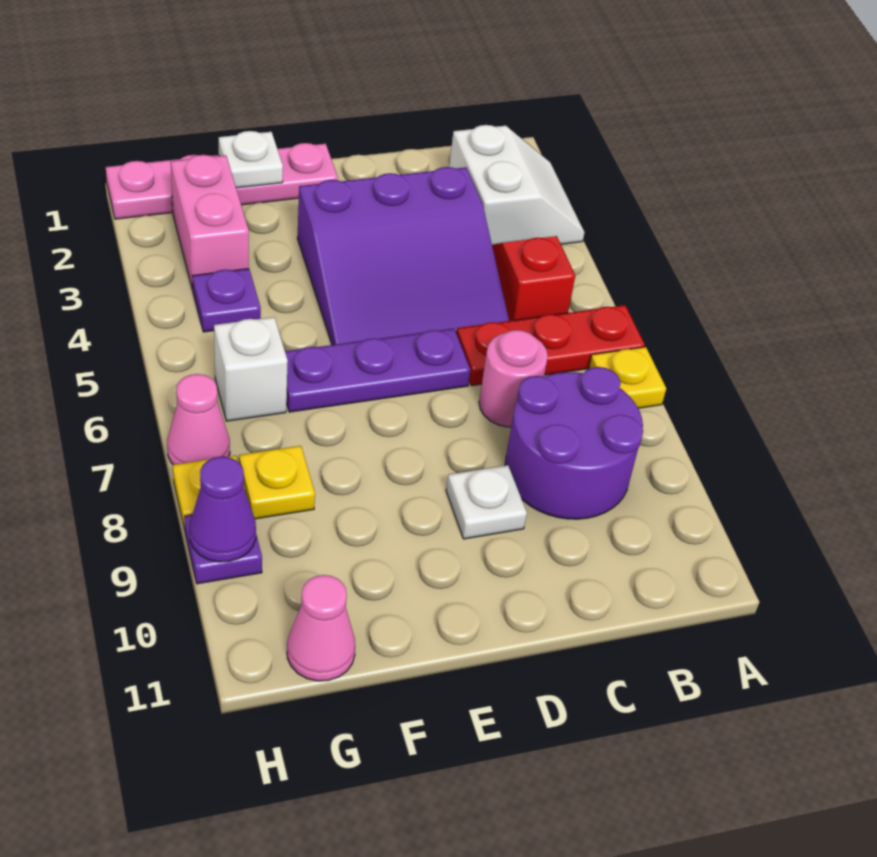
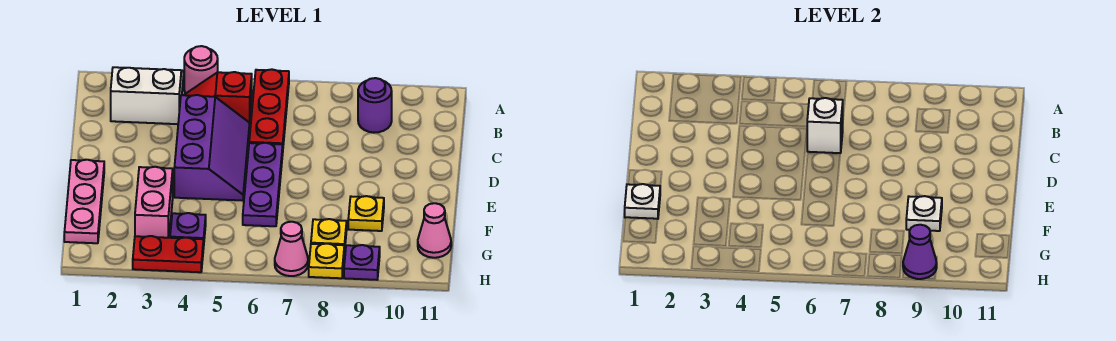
yellow plate A7 level 1 -> yellow plate F9 level 1
purple round brick B8:C9 level 1 -> purple round brick B9 level 1
purple slope C3:E5 level 1 top 3 -> purple slope C4:E5 level 1 top 4
pink round brick C7 level 1 -> pink round brick A4 level 1
white plate D9 level 1 -> white plate F9 level 2
pink plate E1:H1 level 1 -> pink plate E1:G1 level 1
pink brick G2:G3 level 1 -> pink brick F3:G3 level 1
white brick G6 level 1 -> white brick C6 level 2
none -> red plate H3:H4 level 1

